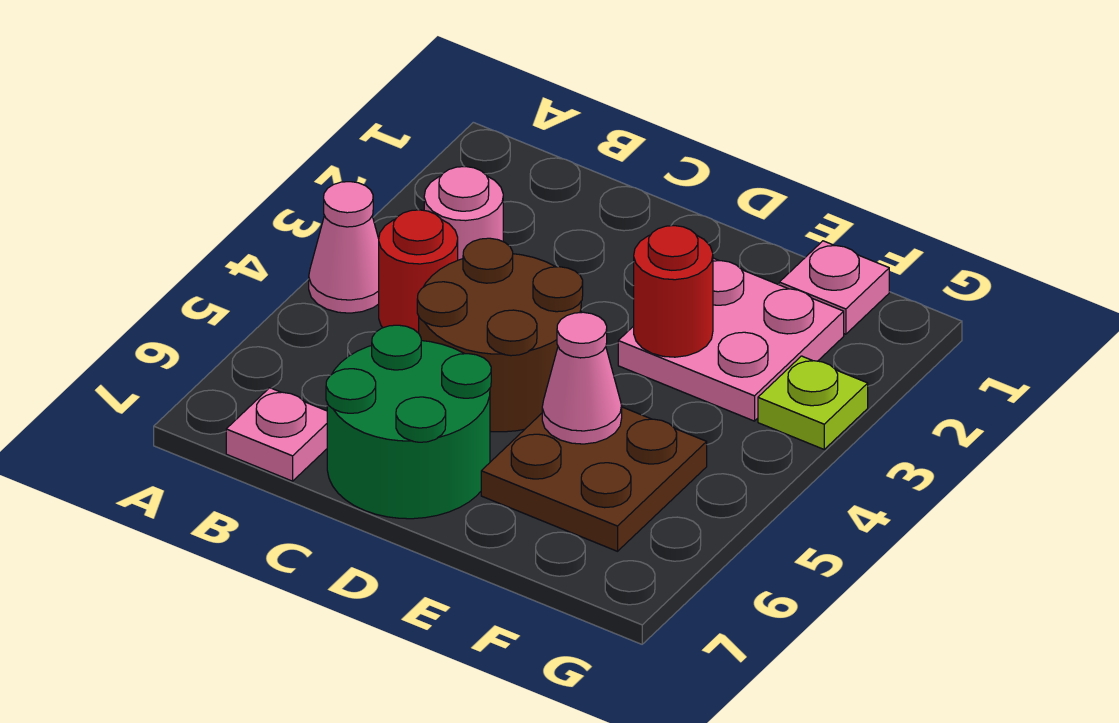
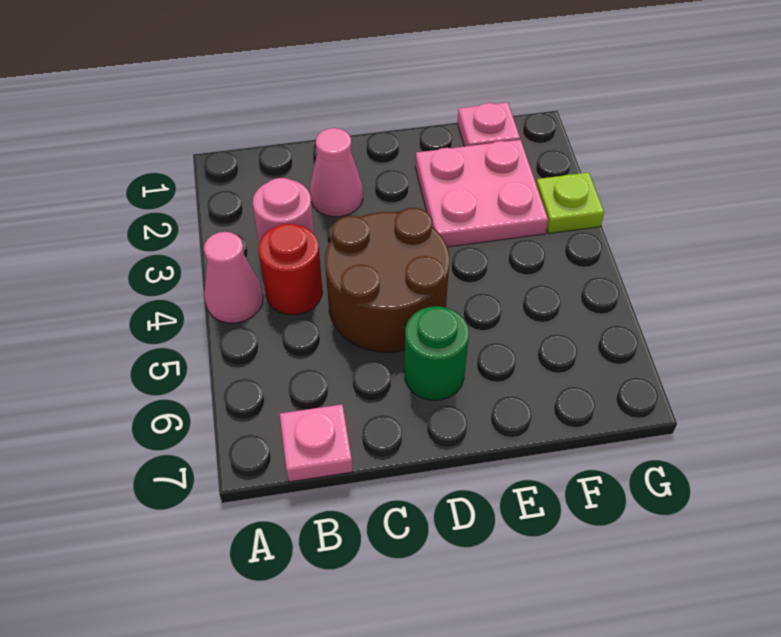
green round brick C6:D7 level 1 -> green round brick D6 level 1
red round brick E3 level 2 -> none
brown plate E5:F6 level 1 -> none
pink cone E5 level 2 -> pink cone C2 level 1

